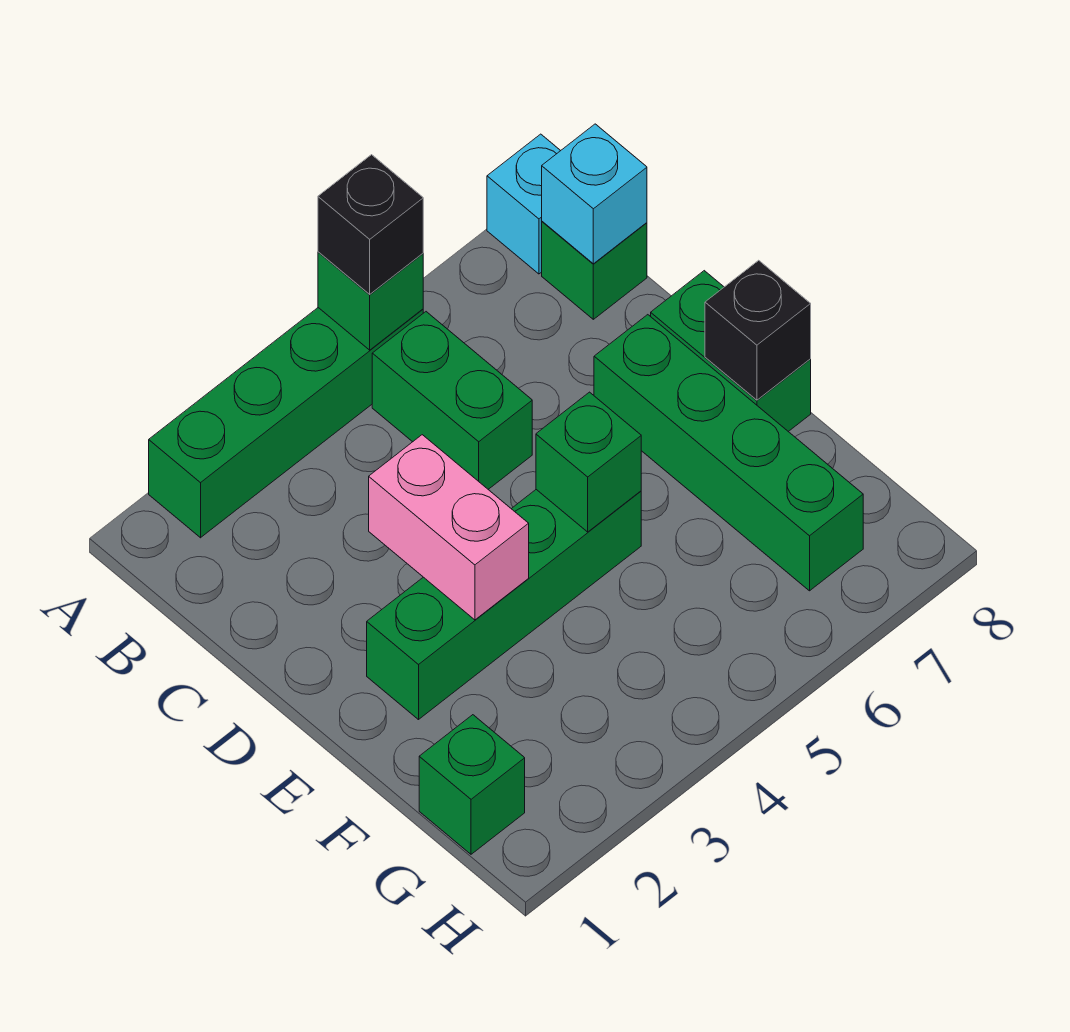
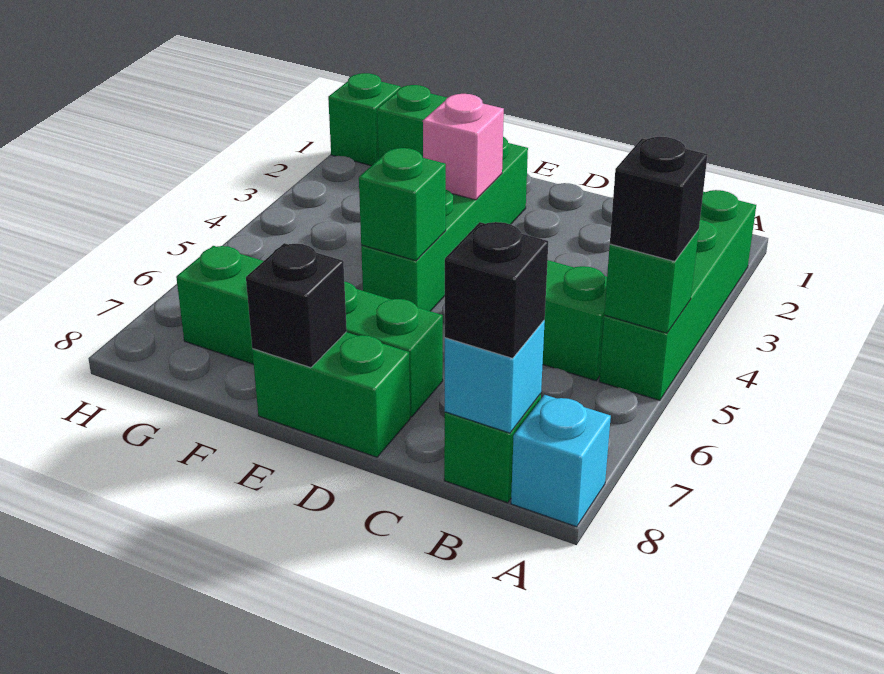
none -> black brick B8 level 3
pink brick D3:E3 level 2 -> pink brick E3 level 2
none -> green brick H1 level 1

